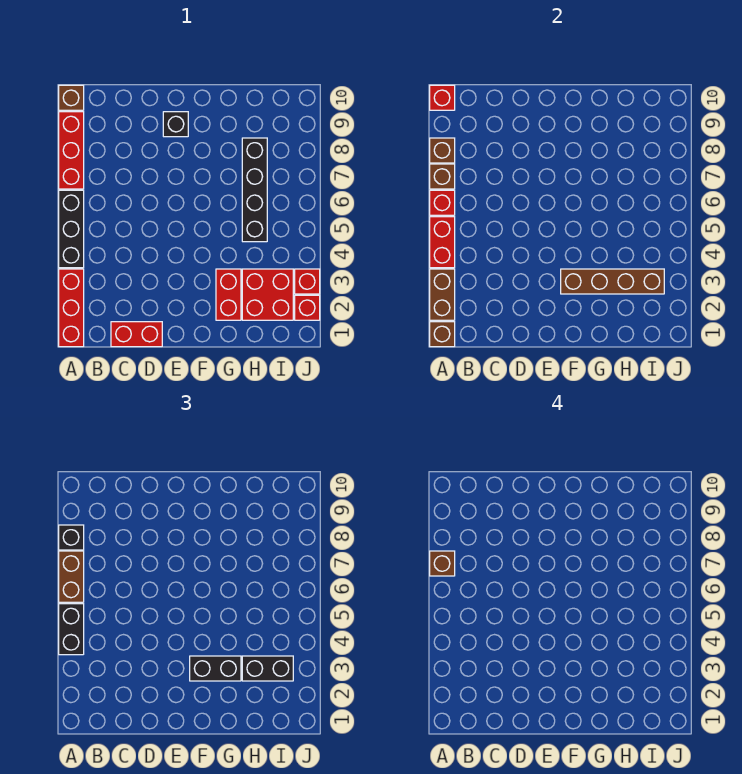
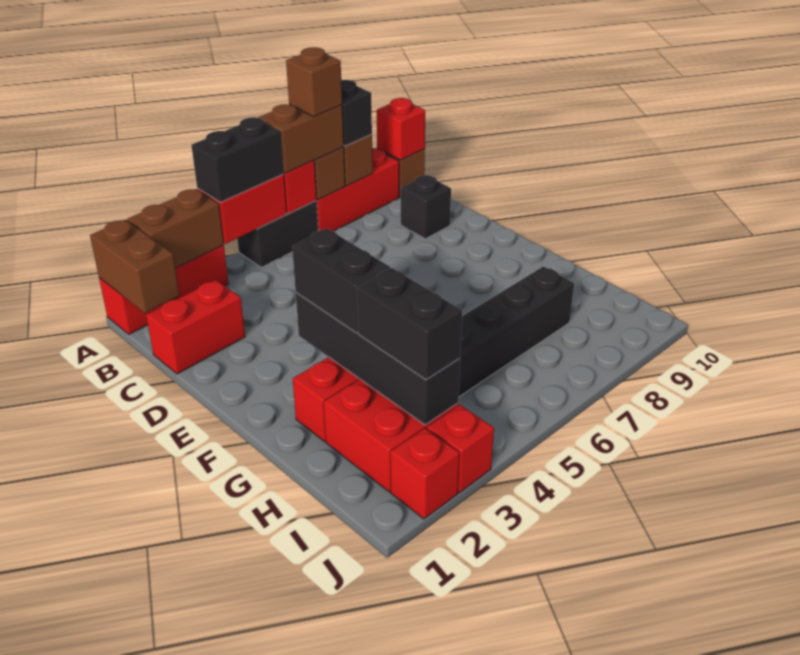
brown brick A1 level 2 -> brown brick A1:B1 level 2
black brick A4:A6 level 1 -> black brick A5:A6 level 1
red brick C1:D1 level 1 -> red brick C1:C2 level 1
black brick E9 level 1 -> black brick C9 level 1
brown brick F3:I3 level 2 -> black brick F3:I3 level 2

